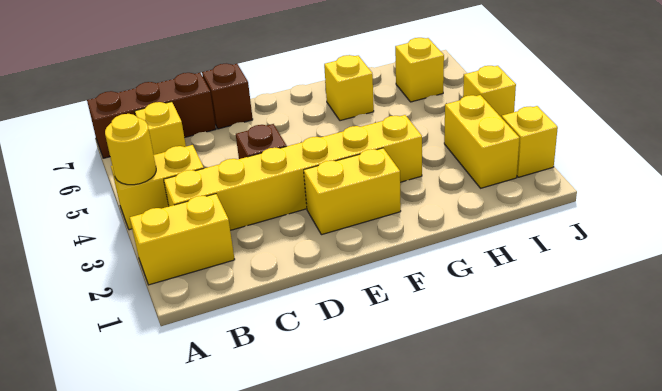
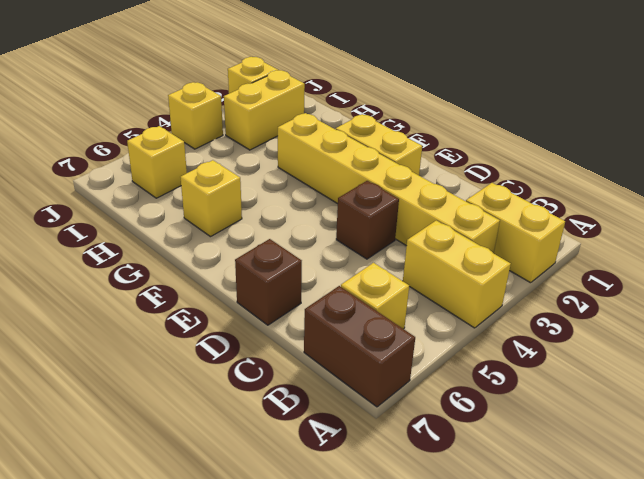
yellow round brick A4 level 2 -> none
brown brick A7:C7 level 1 -> brown brick A7:B7 level 1

